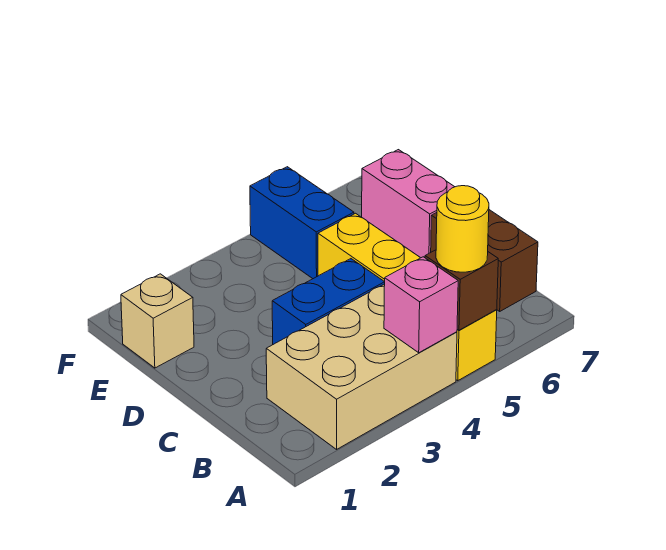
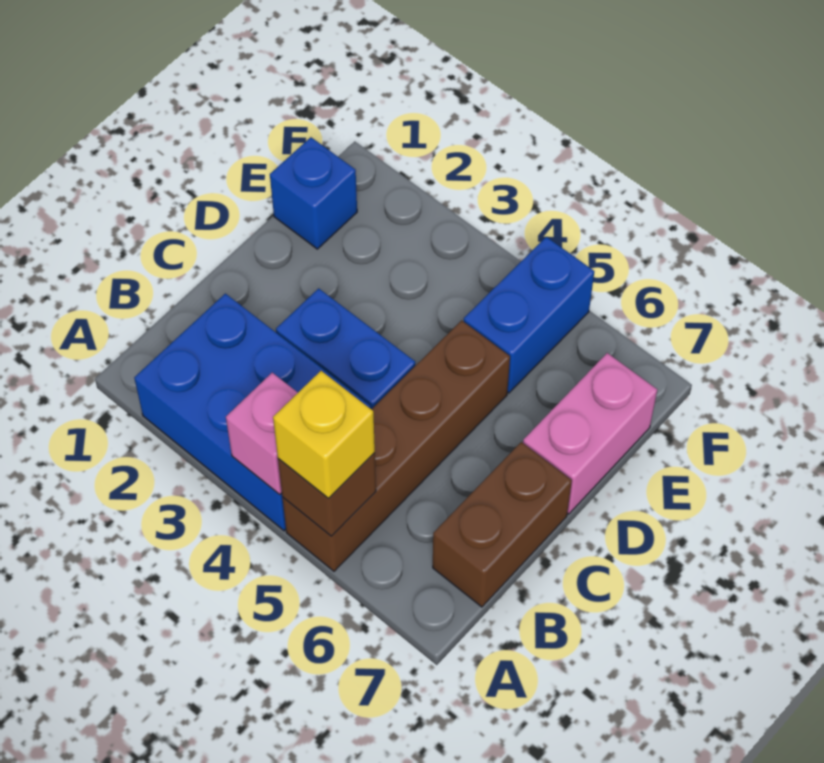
tan brick A2:B4 level 1 -> blue brick A2:B4 level 1
yellow brick A5:D5 level 1 -> brown brick A5:D5 level 1
yellow round brick A5 level 3 -> yellow brick A5 level 3
tan brick E1 level 1 -> blue brick E1 level 1

